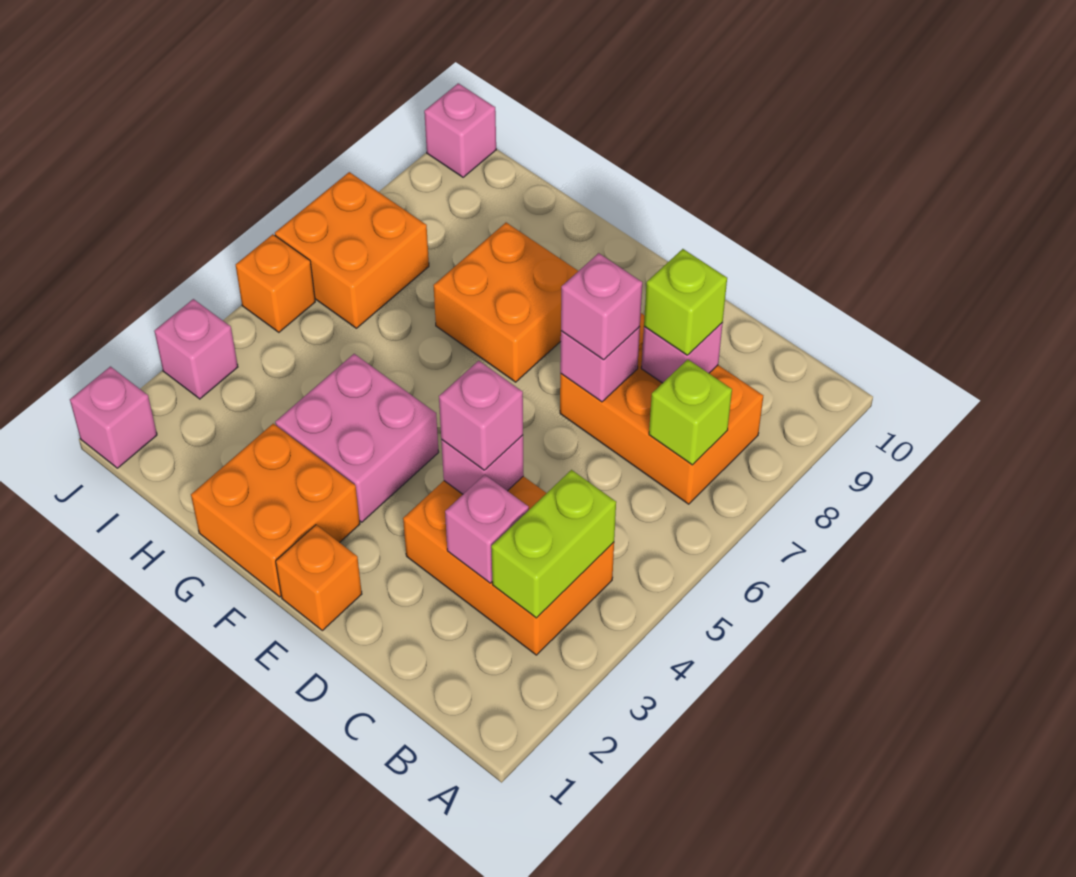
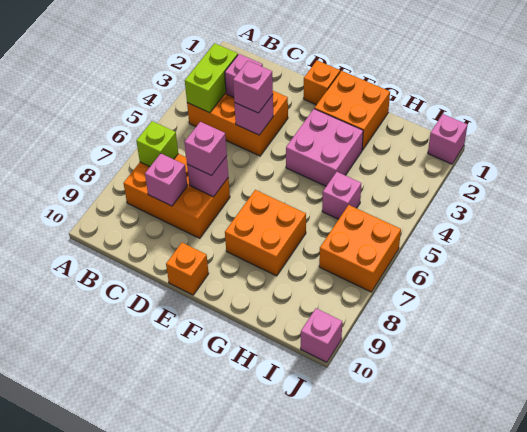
lime brick C8 level 3 -> none
pink brick J3 level 1 -> pink brick H5 level 1
orange brick J5 level 1 -> orange brick E10 level 1

